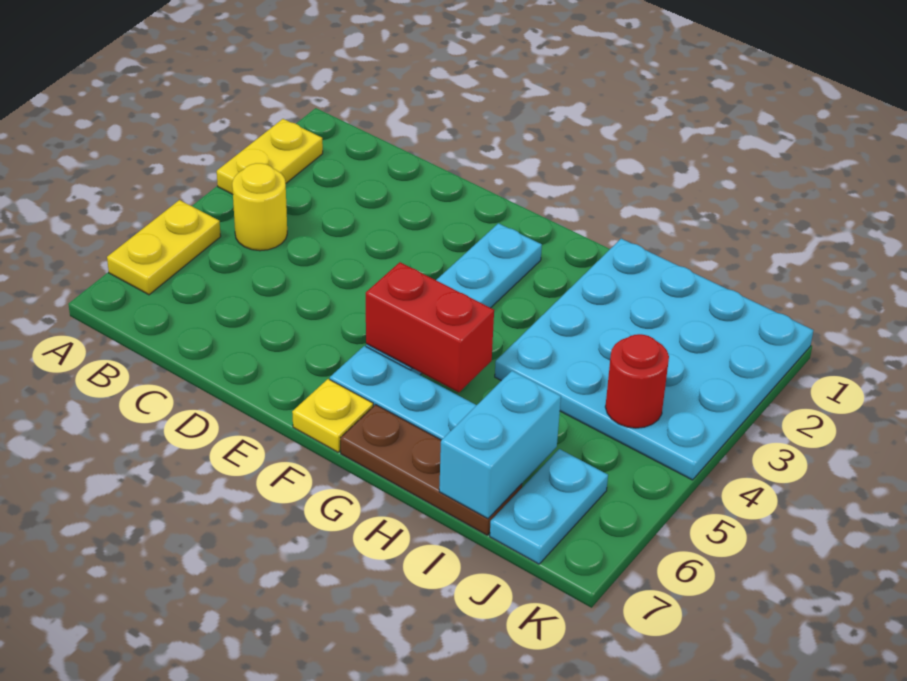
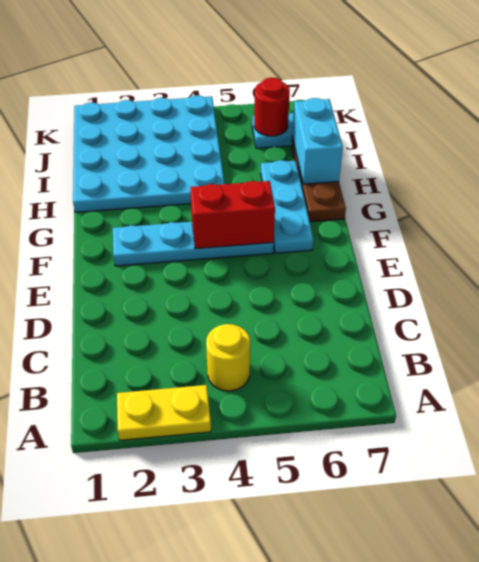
yellow plate A5:A6 level 1 -> none
red brick F5:G5 level 2 -> red brick F4:F5 level 2
yellow plate F7 level 1 -> none
cyan brick I6:I7 level 2 -> cyan brick H7:I7 level 2
red round brick J4 level 2 -> red round brick J6 level 2

